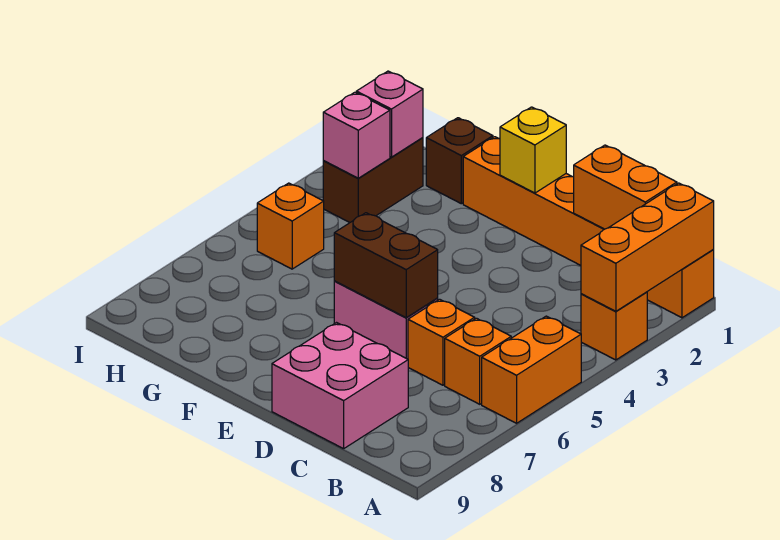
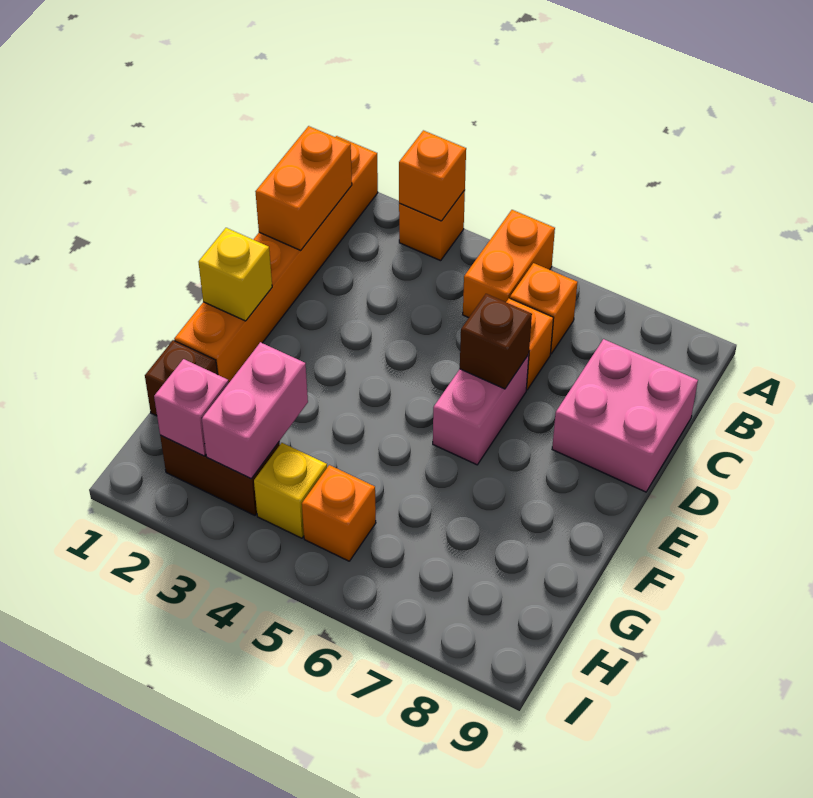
orange brick A1:A3 level 2 -> orange brick A3 level 2
orange brick A5:A6 level 1 -> orange brick A5:B5 level 1
brown brick D6:E6 level 2 -> brown brick D6 level 2
pink brick H3 level 2 -> pink brick G3:H3 level 2
none -> yellow brick H4 level 1

